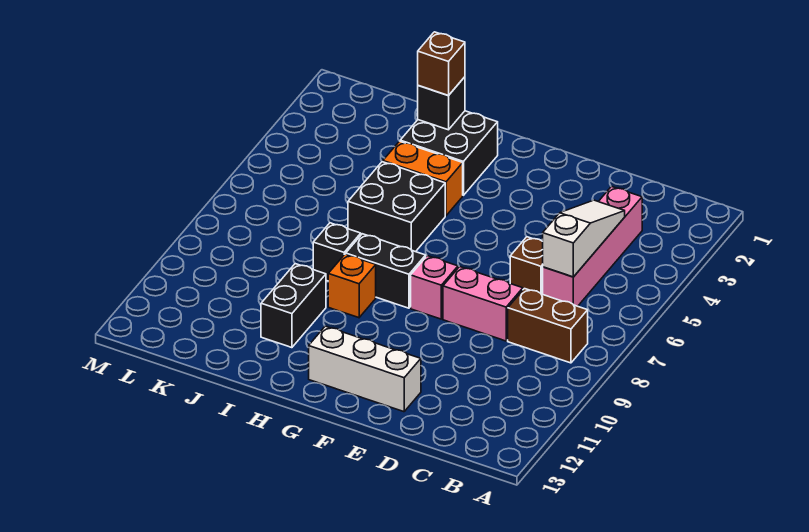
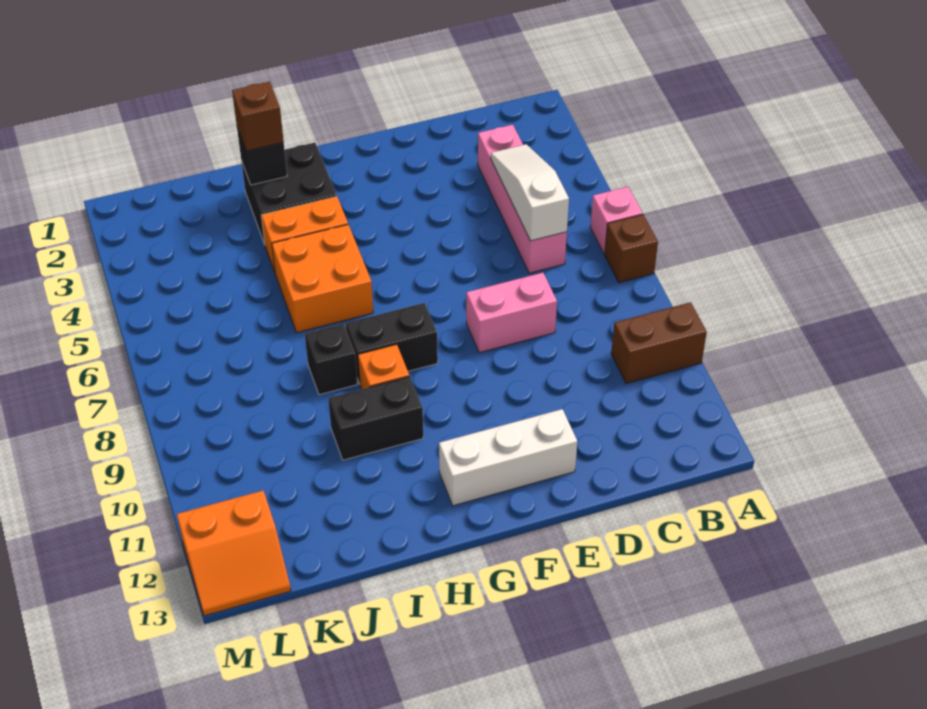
brown brick B8:C8 level 1 -> brown brick A10:B10 level 1
brown brick D6 level 1 -> brown brick A7 level 1
pink brick F8 level 1 -> pink brick A6 level 1
black brick H5:I6 level 1 -> orange brick H5:I6 level 1
black brick I10:I11 level 1 -> black brick H10:I10 level 1
none -> orange slope L12:M13 level 1 top 12

